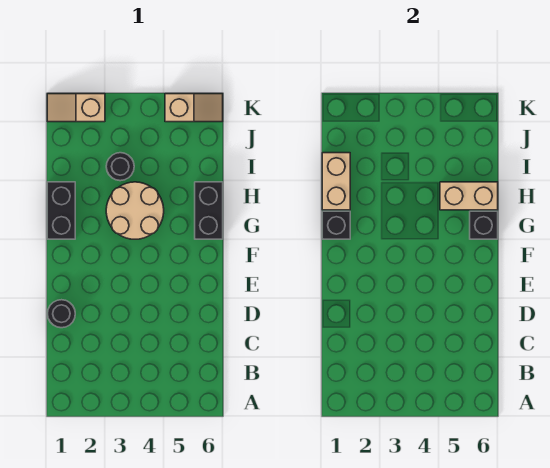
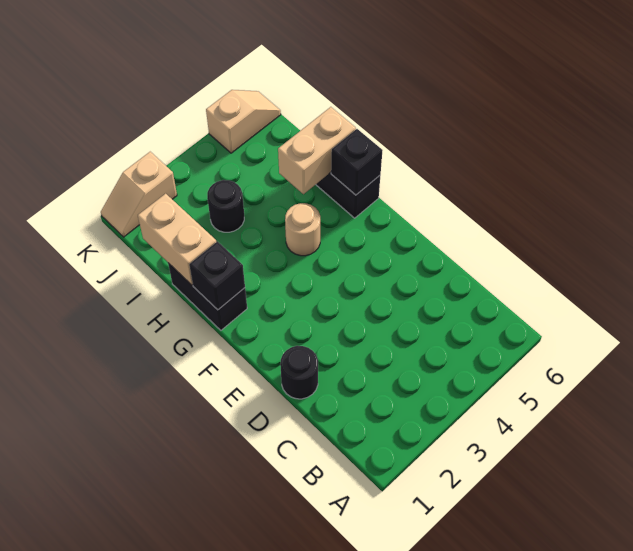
tan round brick G3:H4 level 1 -> tan round brick G4 level 1

